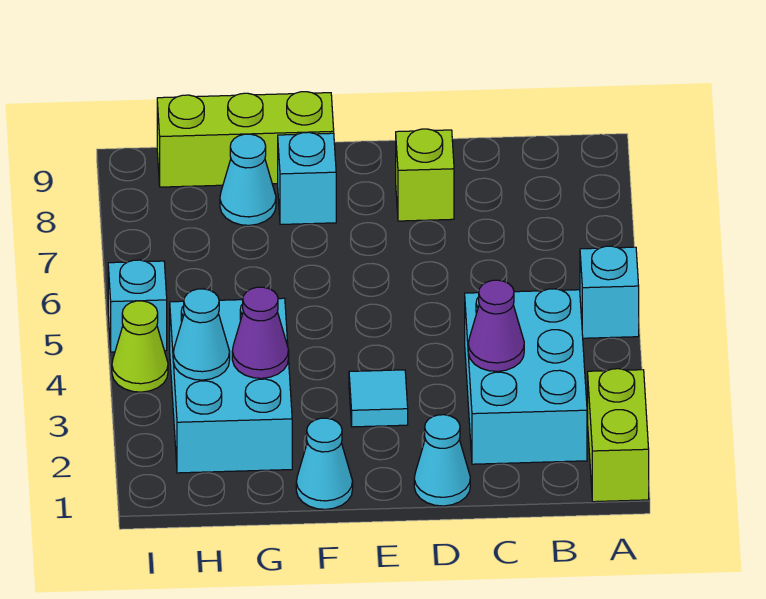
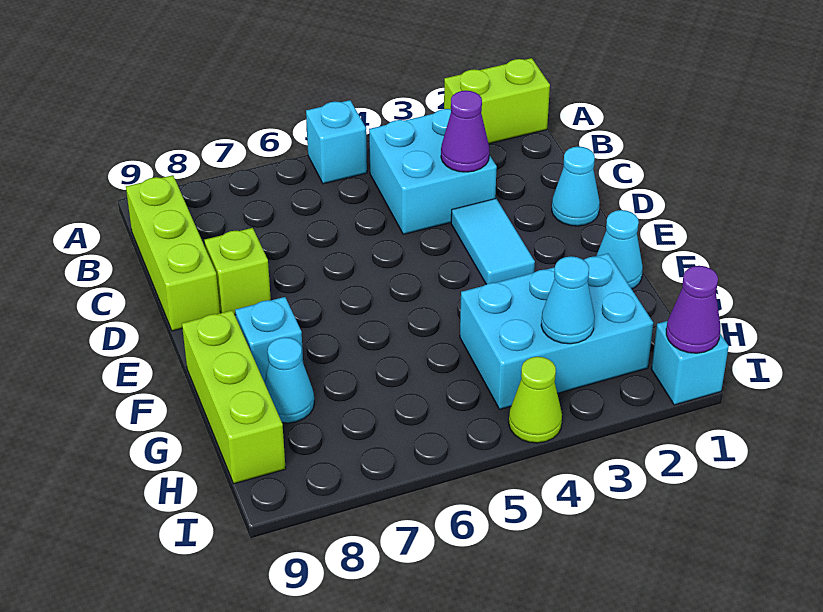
cyan brick B2:C4 level 1 -> cyan brick B3:C4 level 1
none -> lime brick B9:D9 level 1
cyan tile E3 level 1 -> cyan tile D3:E3 level 1
purple cone G3 level 2 -> purple cone I1 level 2
cyan brick I5 level 1 -> cyan brick I1 level 1

